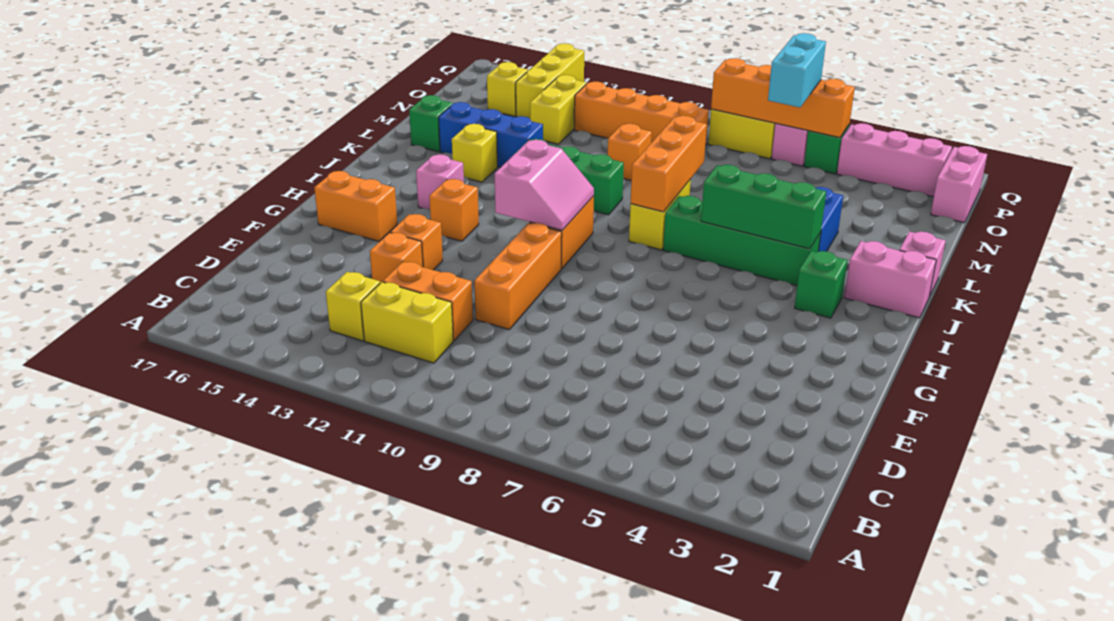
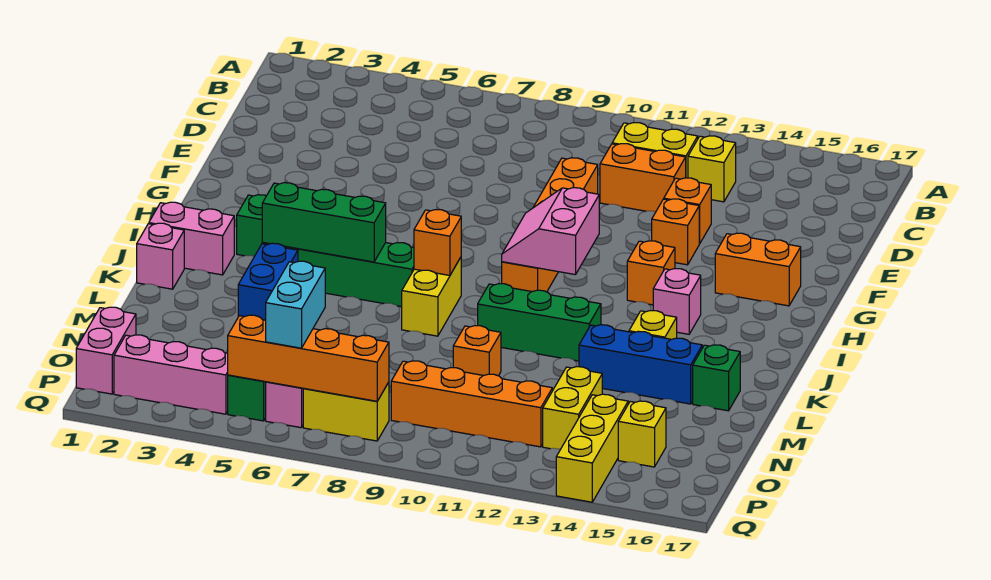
orange brick J8:L8 level 2 -> orange brick J8 level 2

